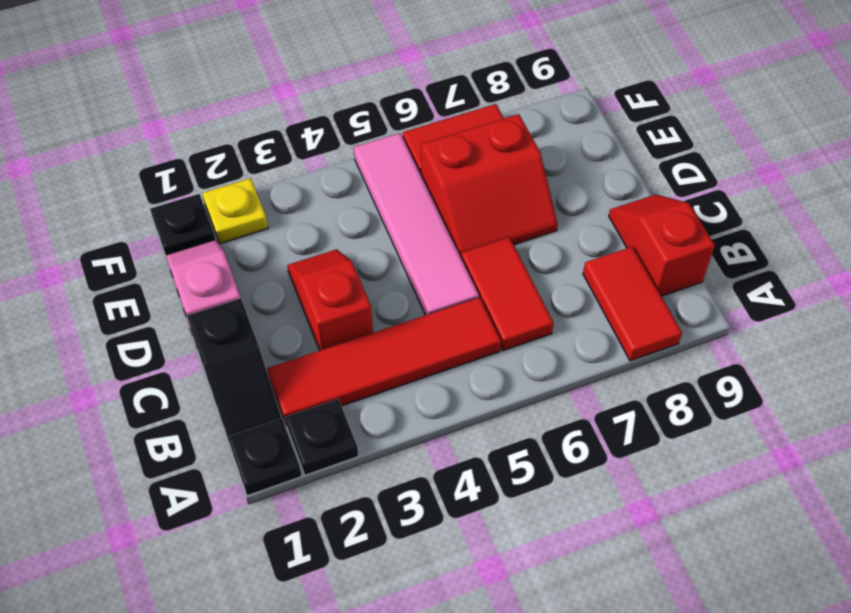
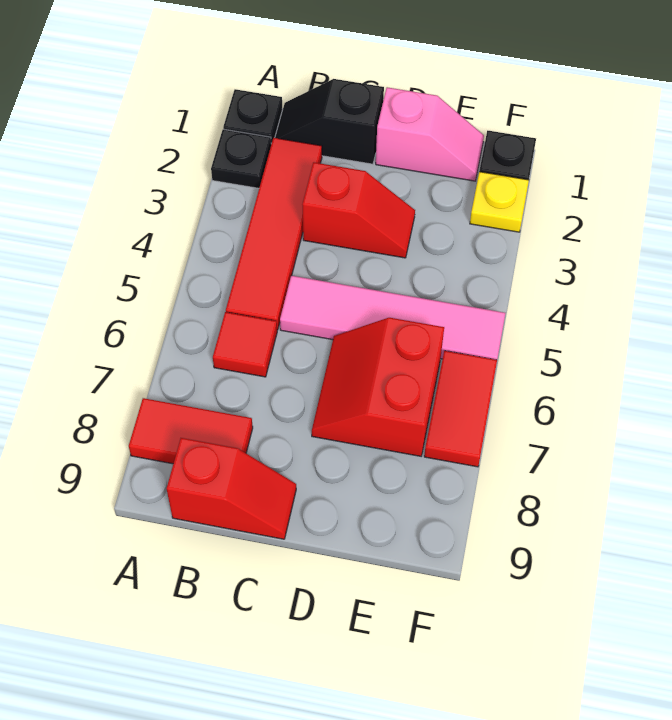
red tile B6:C6 level 1 -> red tile B6 level 1

